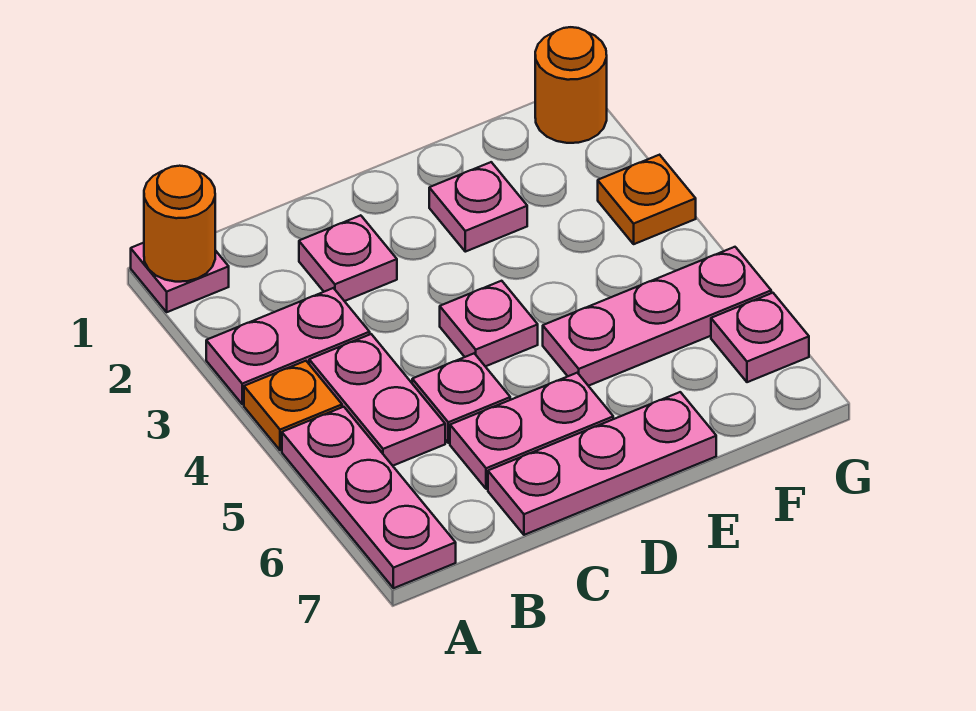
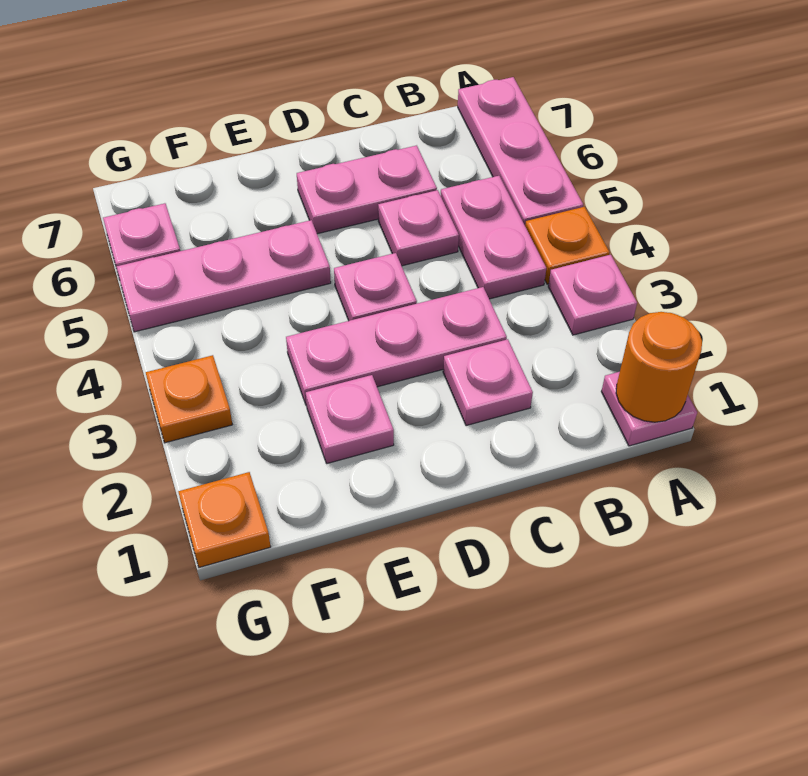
pink plate A3:B3 level 1 -> pink plate A3 level 1
pink plate C7:E7 level 1 -> pink plate C3:E3 level 1
orange round brick G1 level 1 -> orange plate G1 level 1

